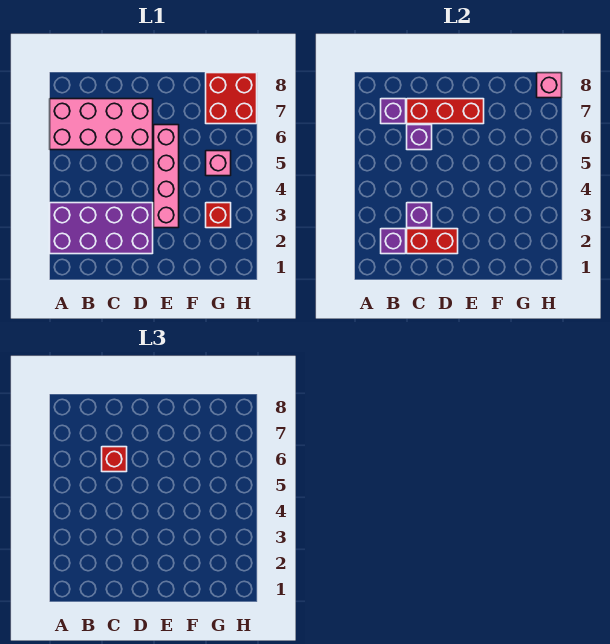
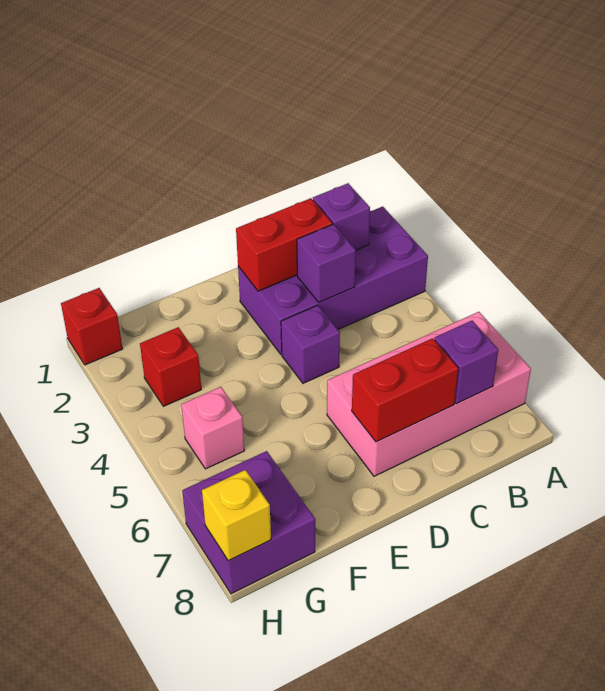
purple brick C6 level 2 -> purple brick D4 level 1
red brick C6 level 3 -> red brick H1 level 1
red brick C7:E7 level 2 -> red brick C7:D7 level 2
pink brick E3:E6 level 1 -> none
red brick G7:H8 level 1 -> purple brick G7:H8 level 1
pink brick H8 level 2 -> yellow brick H8 level 2

